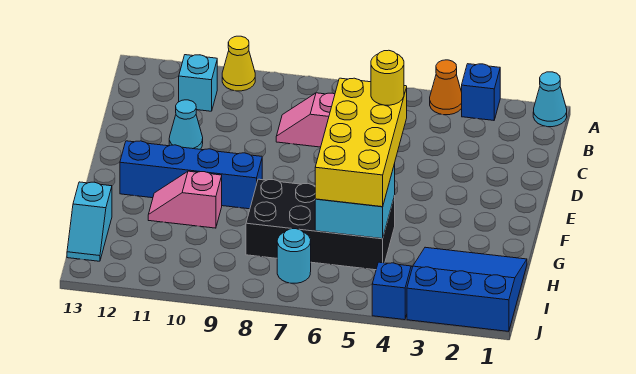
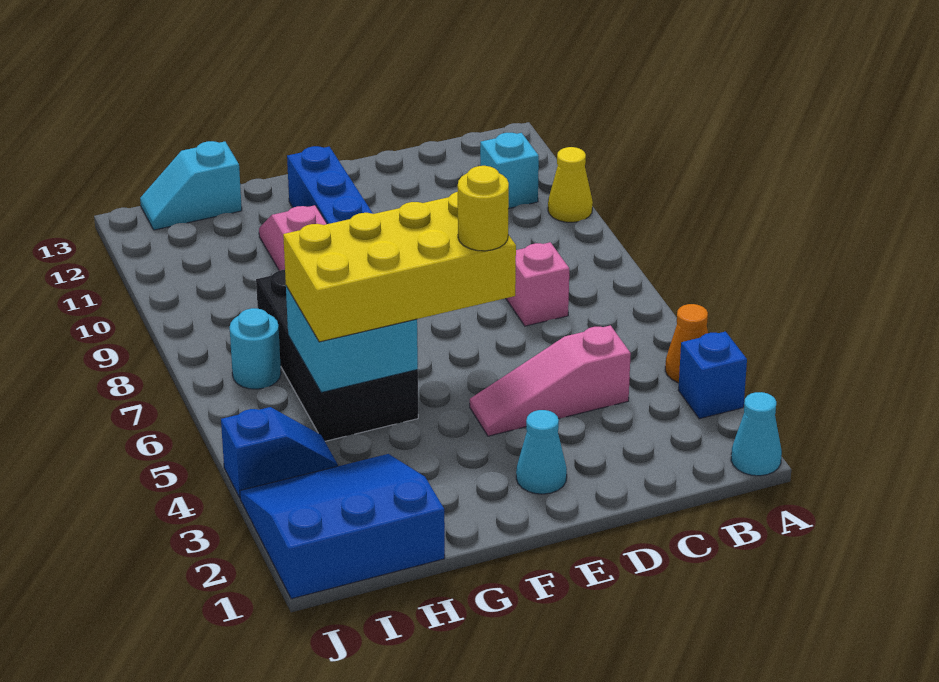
none -> pink slope C4:E4 level 1 top C
cyan cone D11 level 1 -> cyan cone E2 level 1
blue slope H1:J3 level 1 top J -> blue slope H1:J3 level 1 top 1

